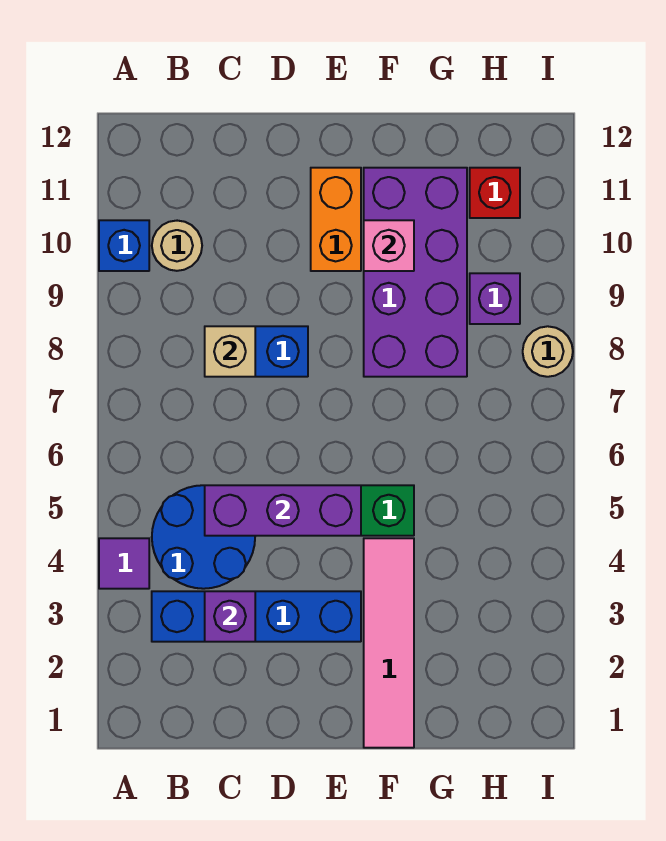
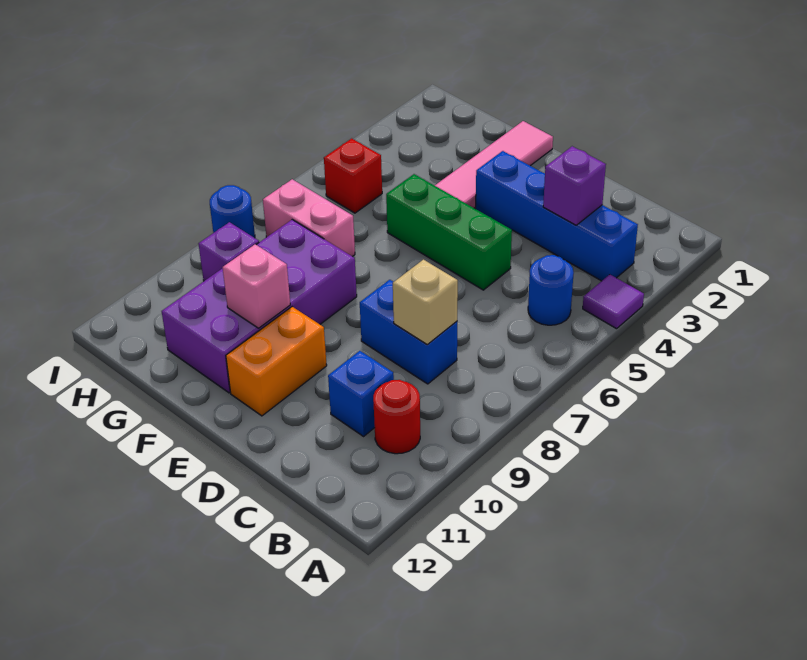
blue brick A10 level 1 -> blue brick C10 level 1
blue round brick B4:C5 level 1 -> blue round brick B5 level 1
tan round brick B10 level 1 -> red round brick B10 level 1
purple brick C5:E5 level 2 -> none
none -> pink brick G7:H7 level 1
red brick H11 level 1 -> red brick H5 level 1
tan round brick I8 level 1 -> blue round brick I8 level 1

